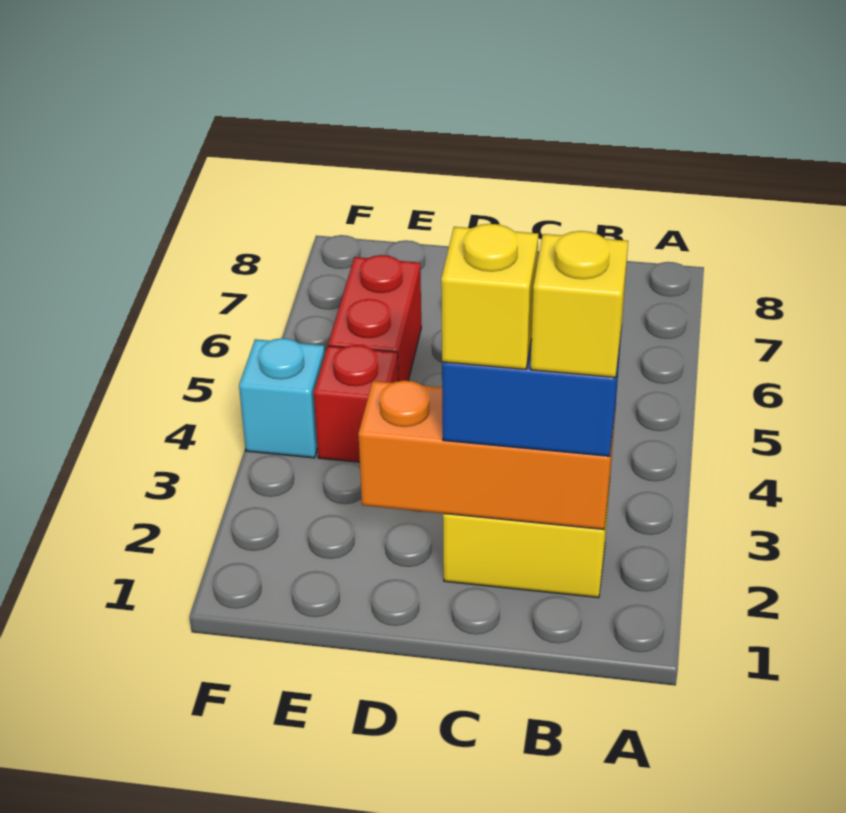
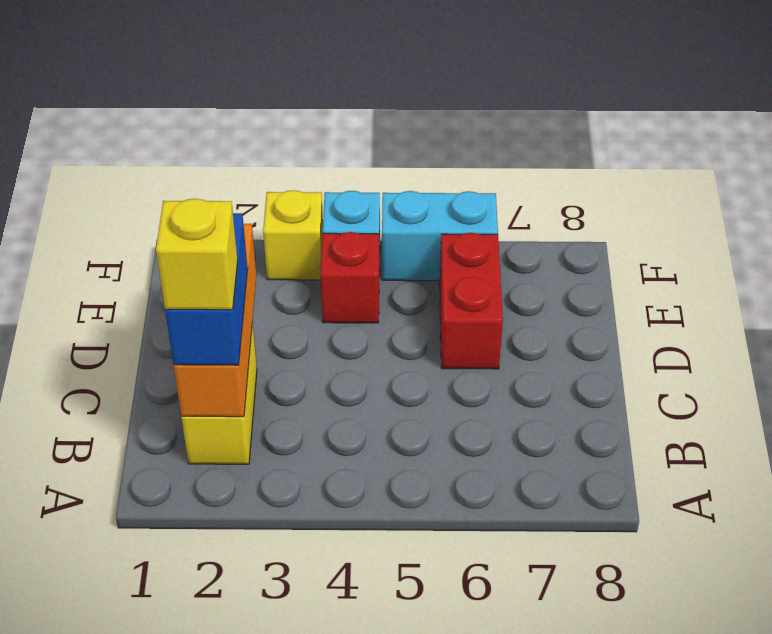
yellow brick C2 level 4 -> yellow brick F3 level 1
red brick E5:E6 level 1 -> red brick D6:E6 level 1
none -> cyan brick F5:F6 level 1

